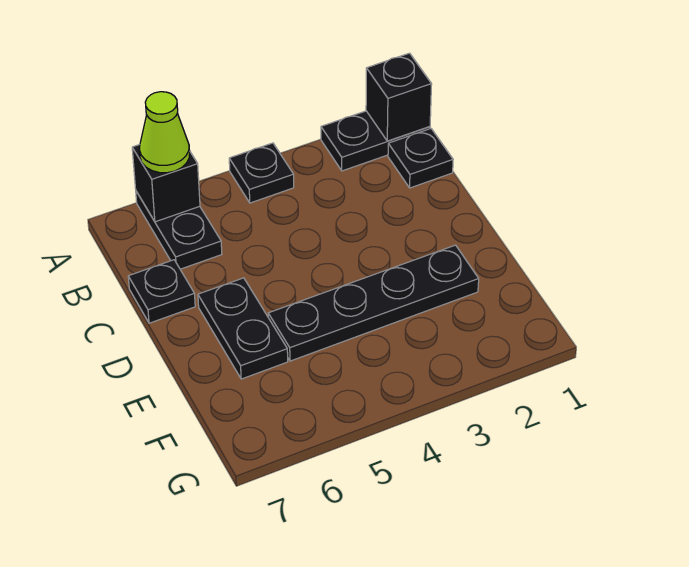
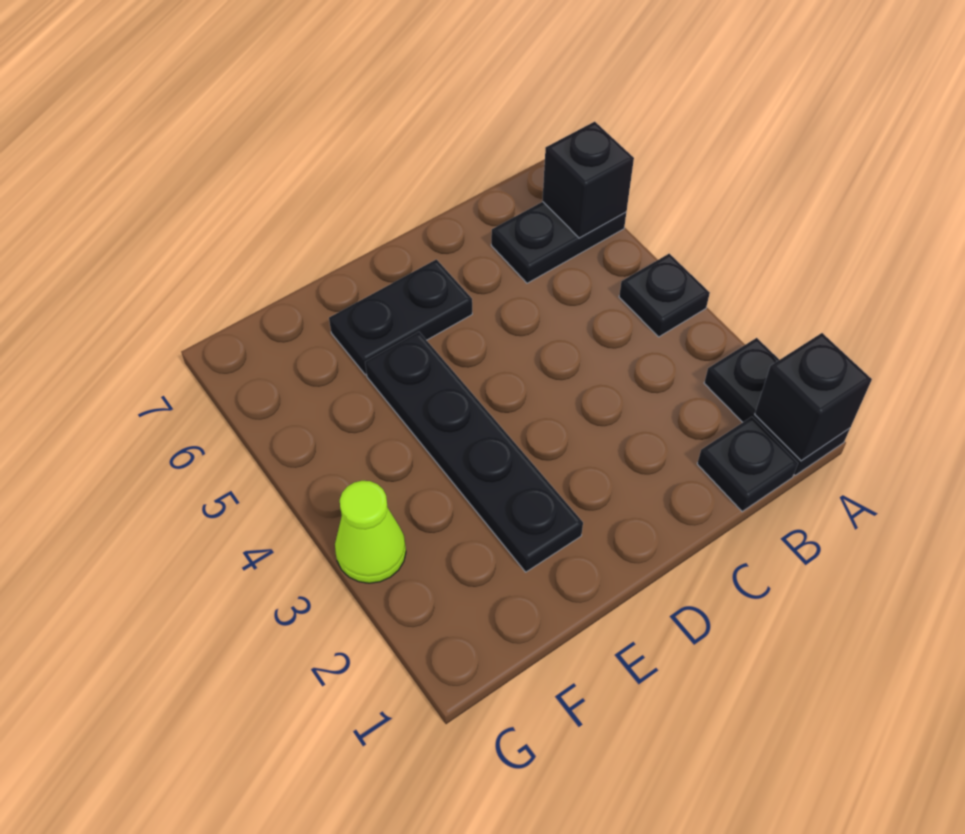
lime cone A6 level 3 -> lime cone G3 level 1
black plate C7 level 1 -> none

